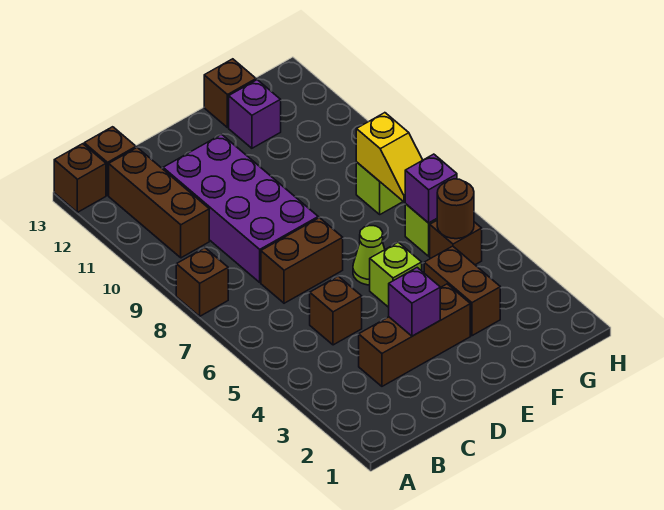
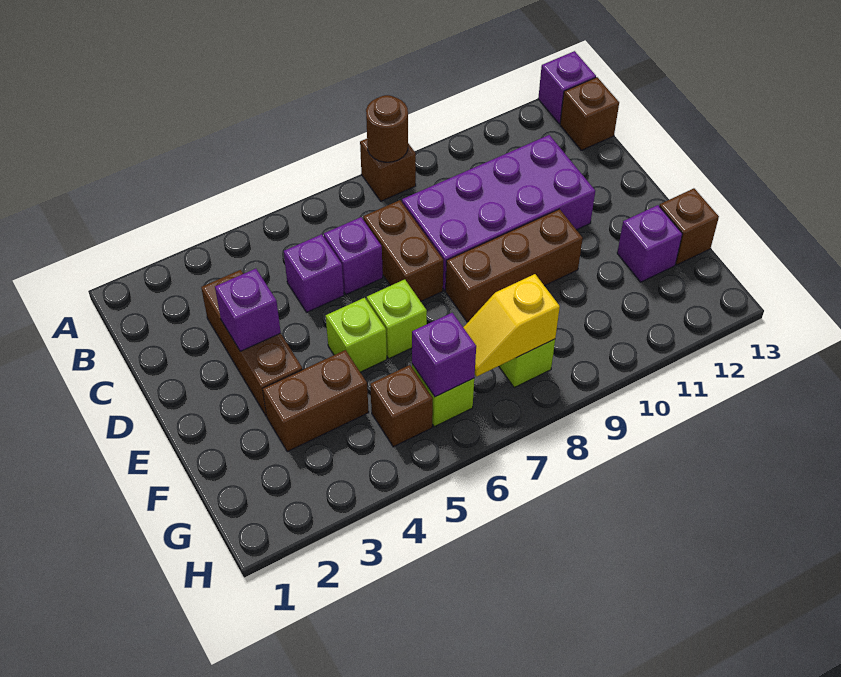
brown brick A13 level 1 -> purple brick A13 level 1
brown brick B10:B12 level 1 -> brown brick E8:E10 level 1
brown brick C5 level 1 -> purple brick C5 level 1
none -> purple brick C6 level 1
lime cone E6 level 1 -> lime brick E6 level 1
brown round brick G5 level 2 -> brown round brick A8 level 2

